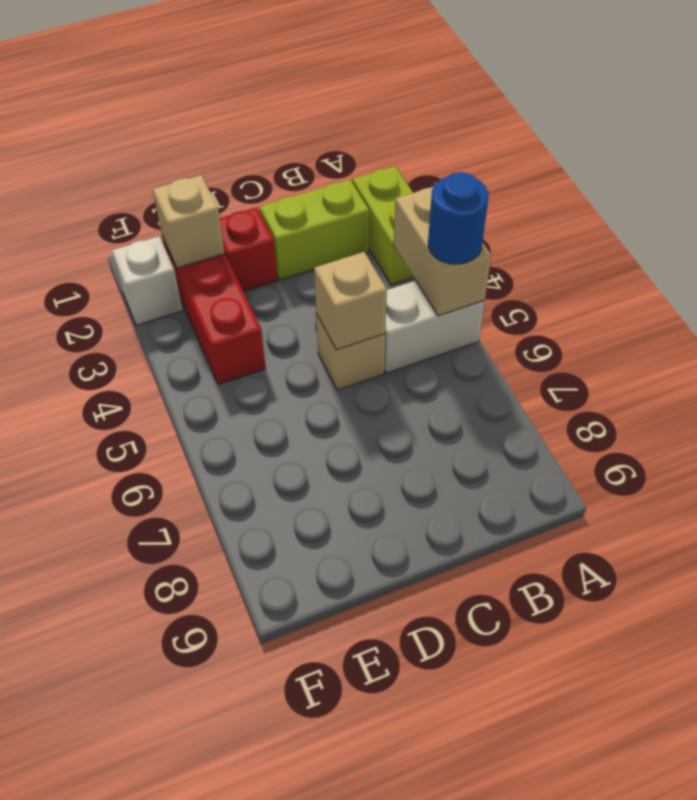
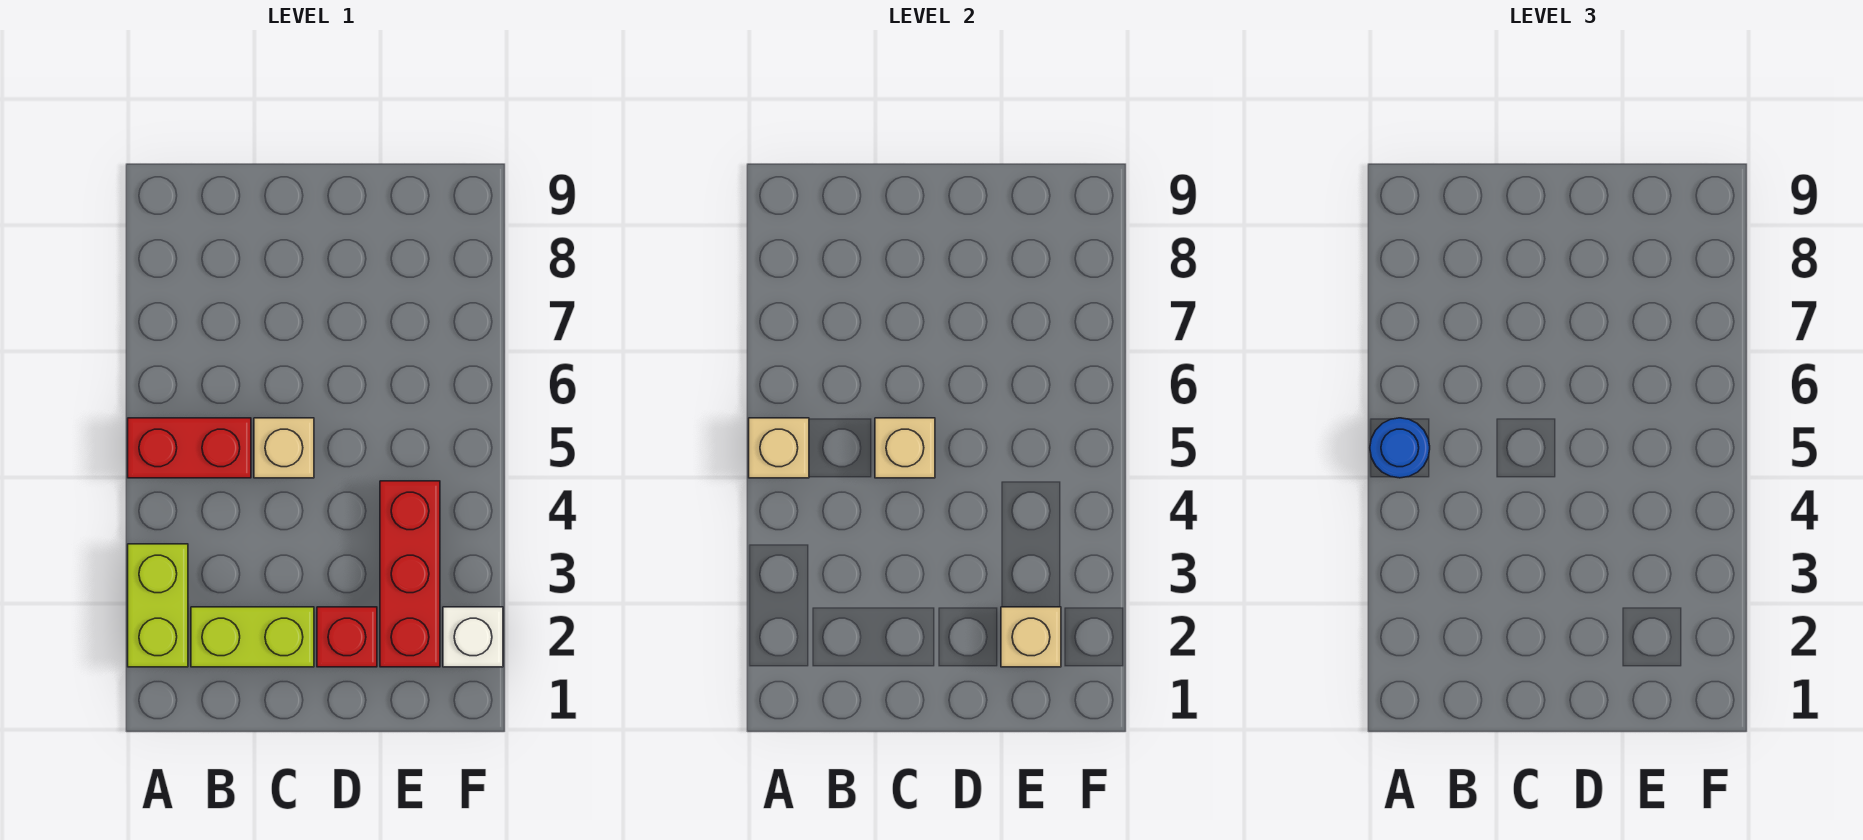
tan brick A4:A5 level 2 -> tan brick A5 level 2
white brick A5:B5 level 1 -> red brick A5:B5 level 1

